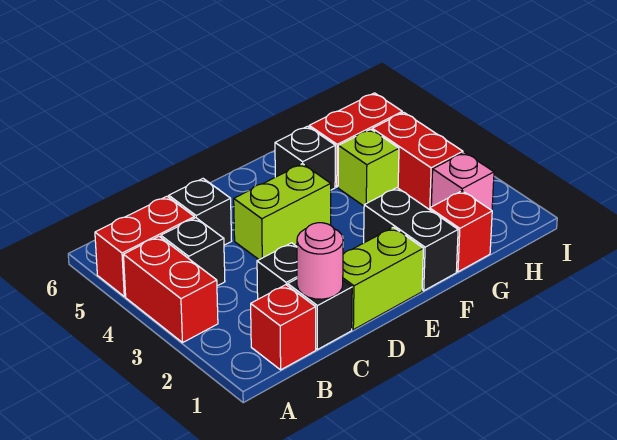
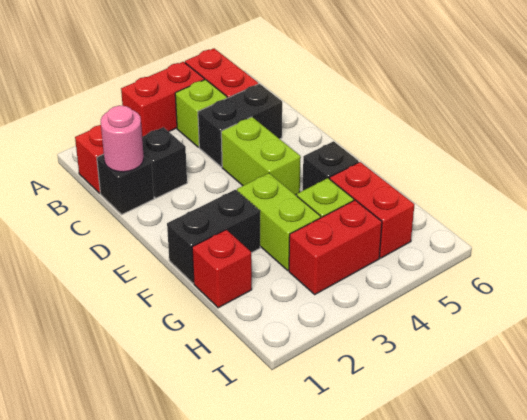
black brick B4 level 1 -> lime brick B4 level 1
black brick C5 level 1 -> black brick C4:C5 level 1
lime brick D1:E1 level 1 -> lime brick F3:G3 level 1
pink brick H2 level 1 -> none

